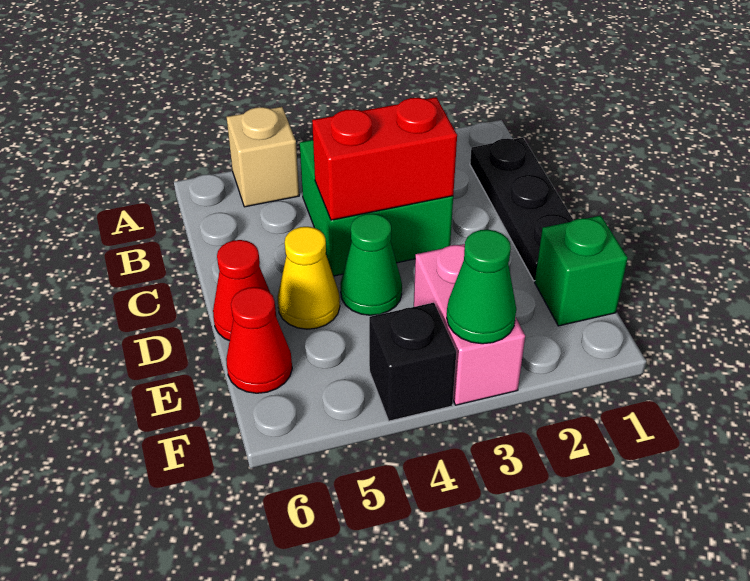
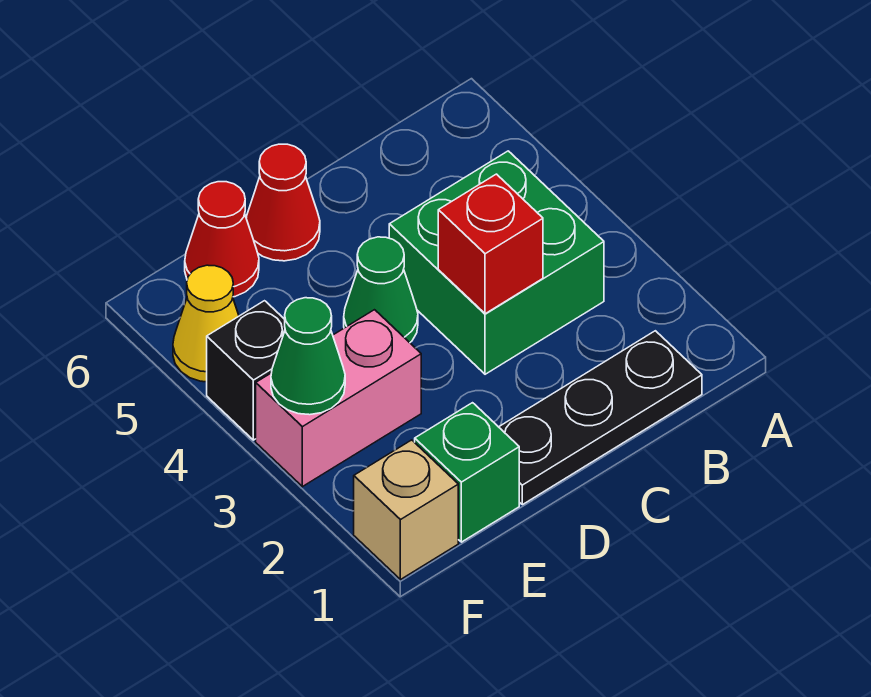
tan brick A5 level 1 -> tan brick F1 level 1
red brick C3:C4 level 2 -> red brick C3 level 2
yellow cone D5 level 1 -> yellow cone F5 level 1

